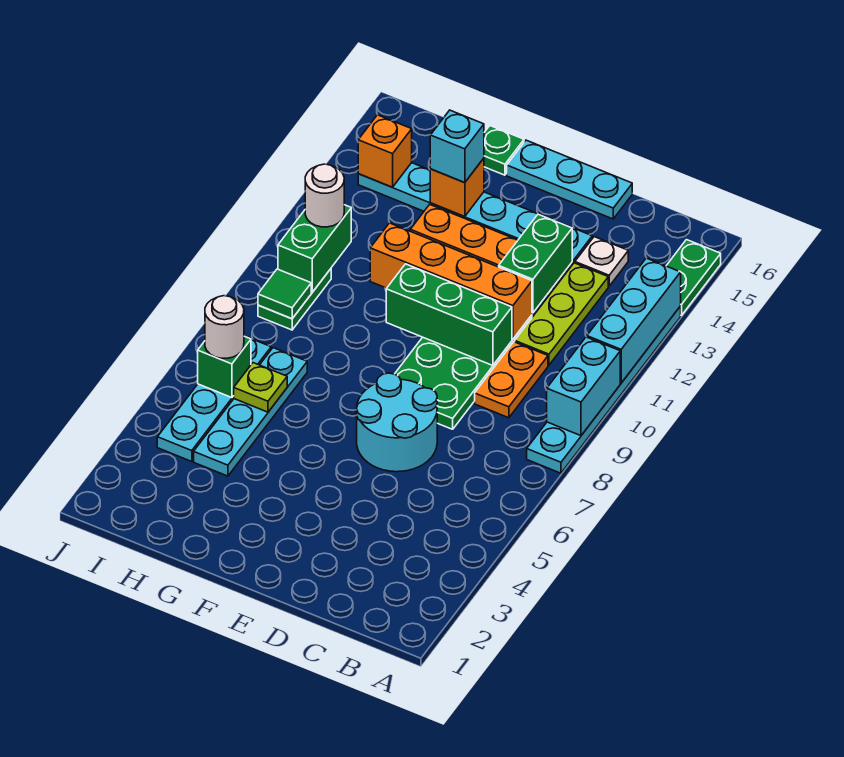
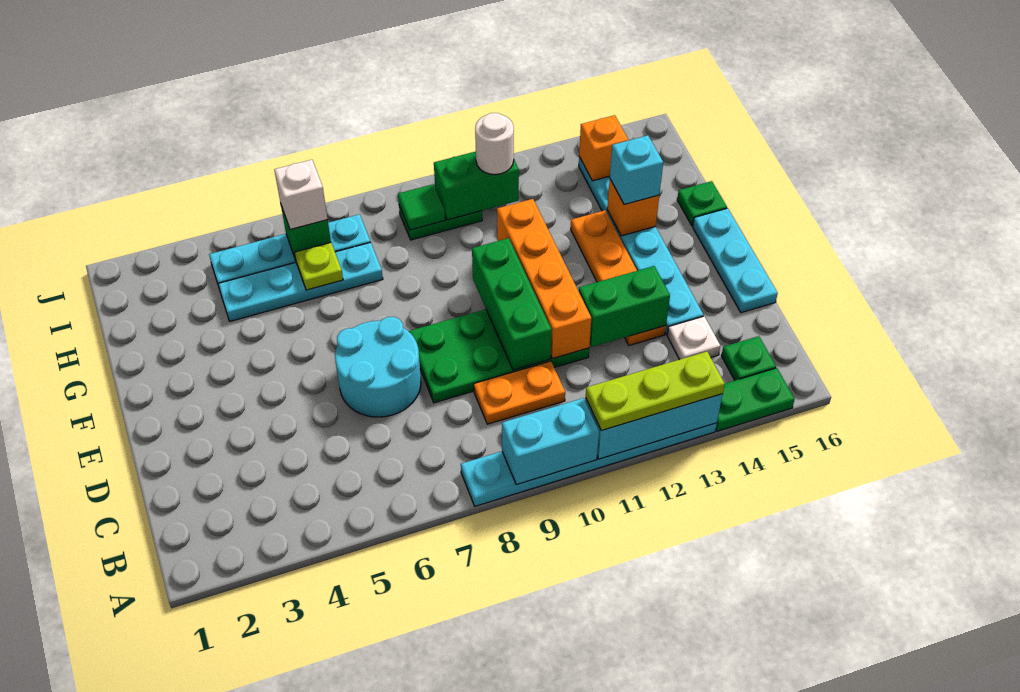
none -> green plate B15 level 1
lime plate C11:C13 level 1 -> lime plate A11:A13 level 3
white round brick I6 level 3 -> white brick I6 level 3

